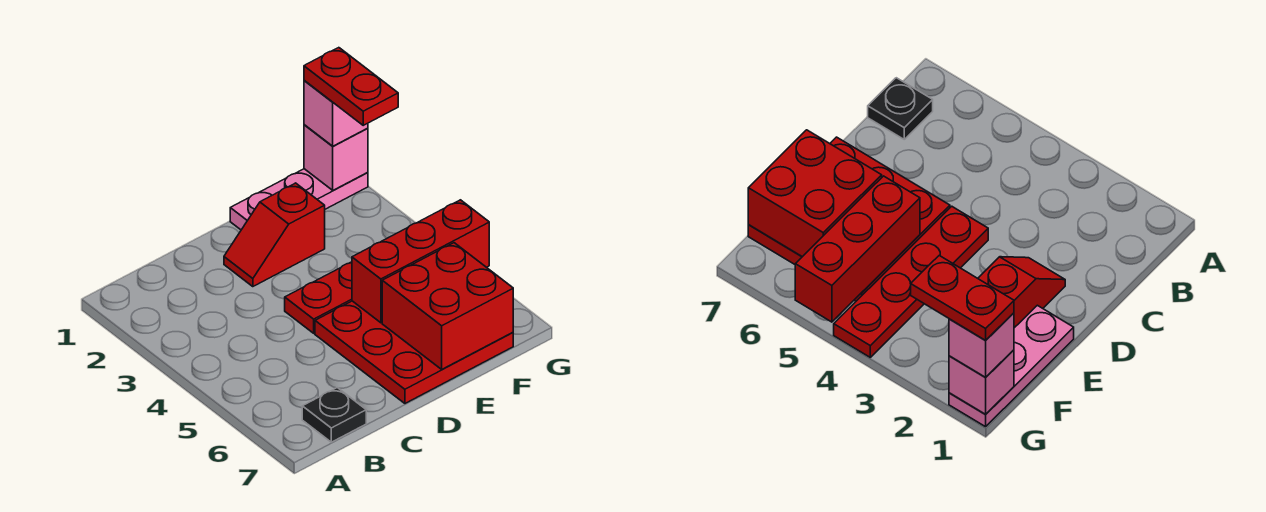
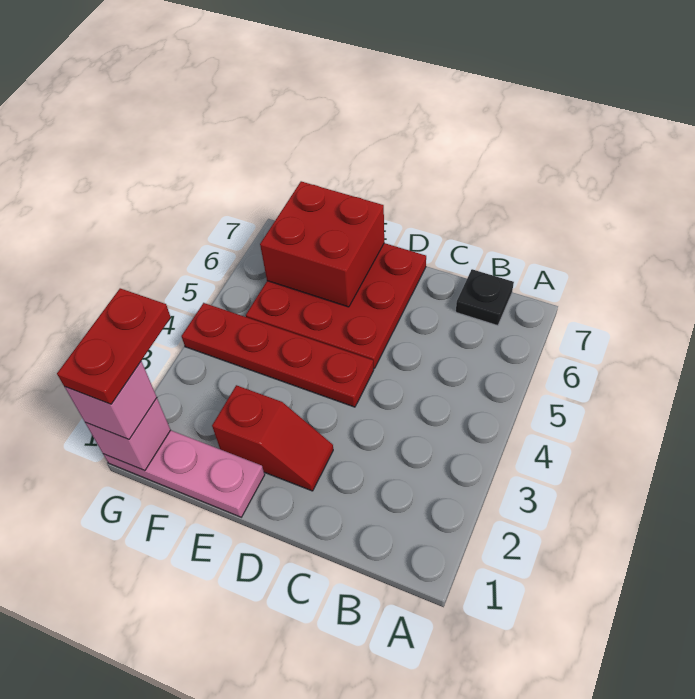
red brick E5:G5 level 2 -> none

